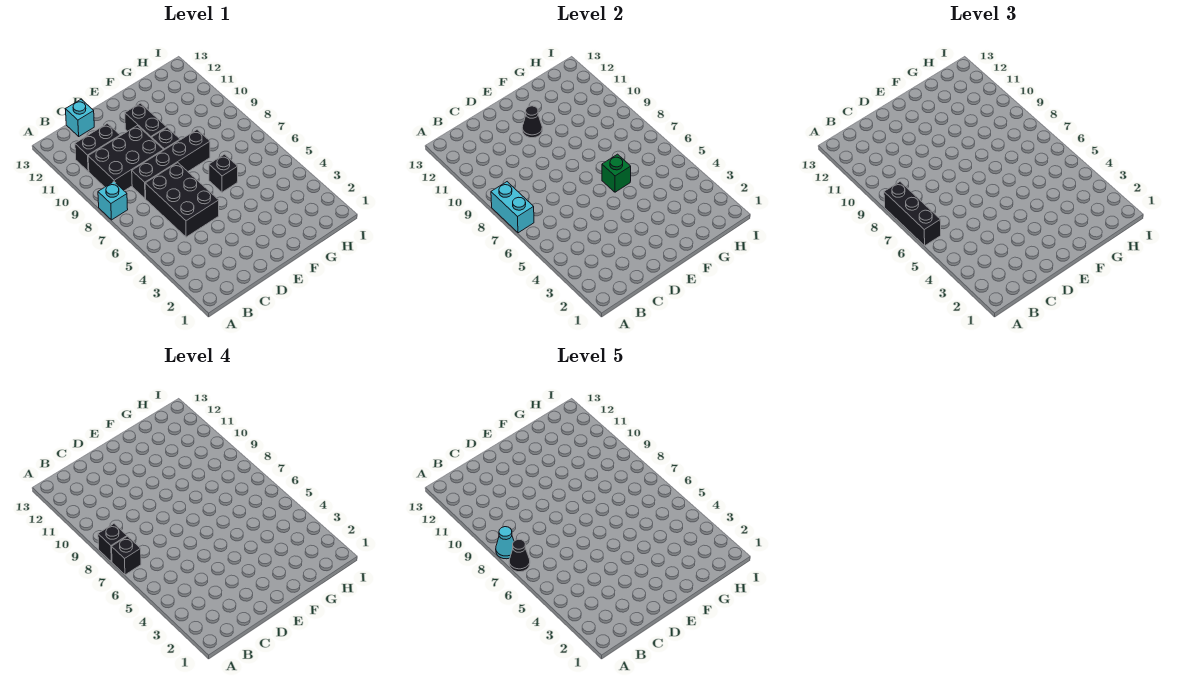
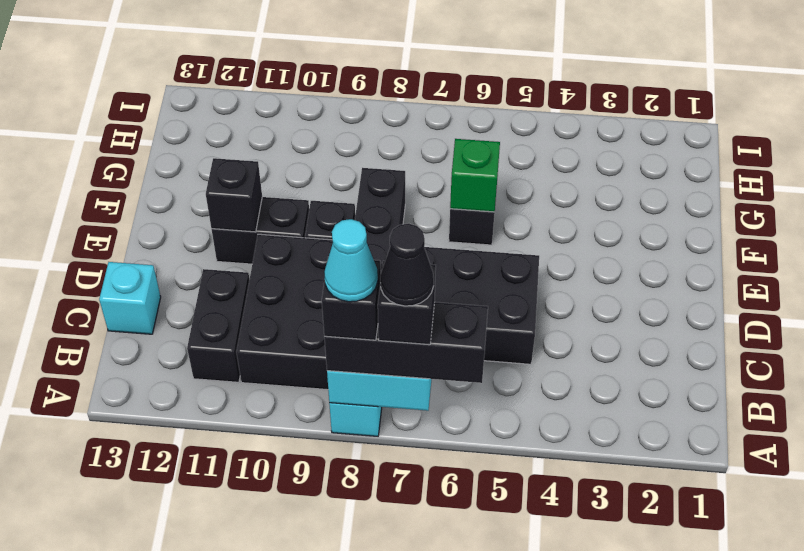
black cone E11 level 2 -> black brick E11 level 2

